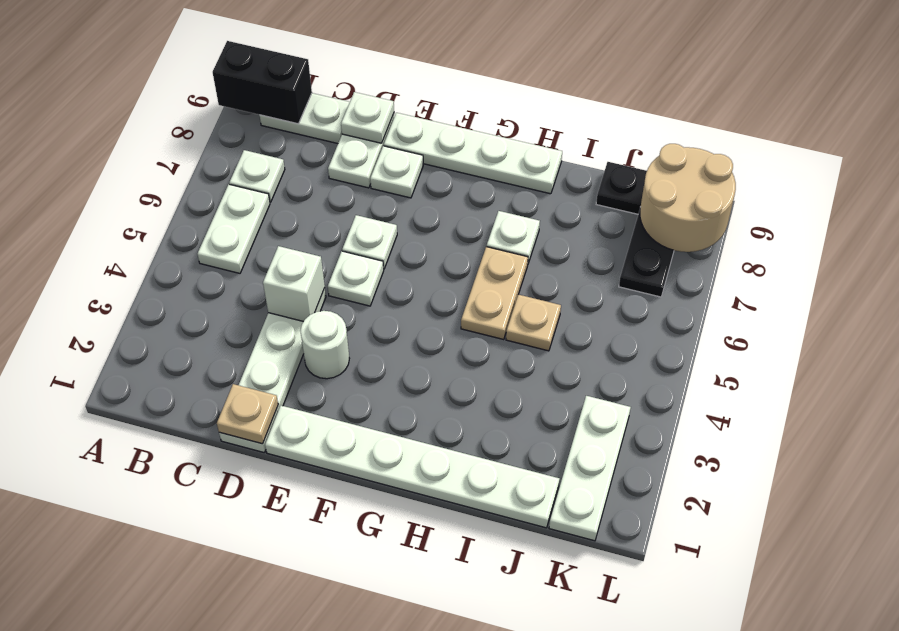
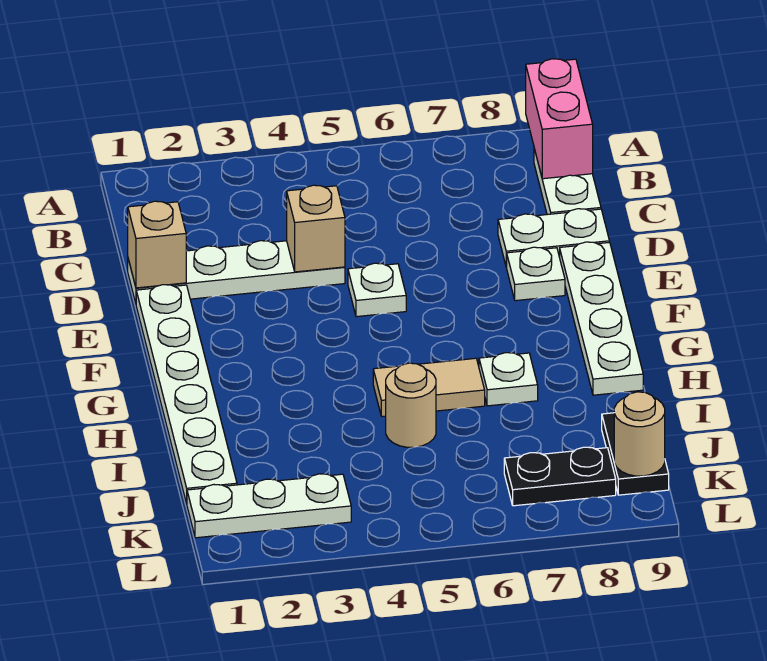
black brick A9:B9 level 2 -> pink brick A9:B9 level 2
white plate B5:B6 level 1 -> none
white plate B7 level 1 -> none
tan plate D1 level 2 -> tan brick D1 level 2
white brick D4 level 2 -> tan brick D4 level 2
white plate D9 level 2 -> none
white round brick E3 level 1 -> none
white plate E6 level 1 -> none
tan plate H5:H6 level 1 -> tan tile H5:H6 level 1
tan plate I5 level 1 -> tan round brick I5 level 1
tan round brick K8:L9 level 2 -> tan round brick K9 level 2

